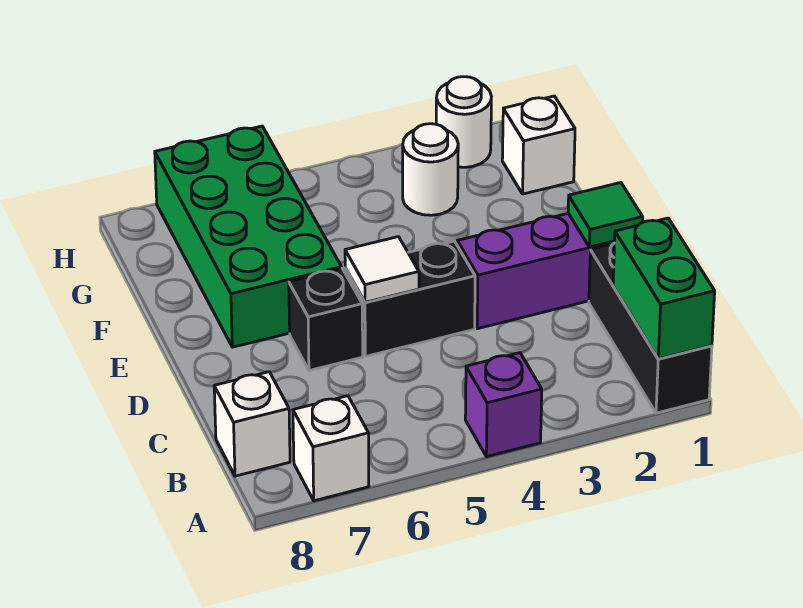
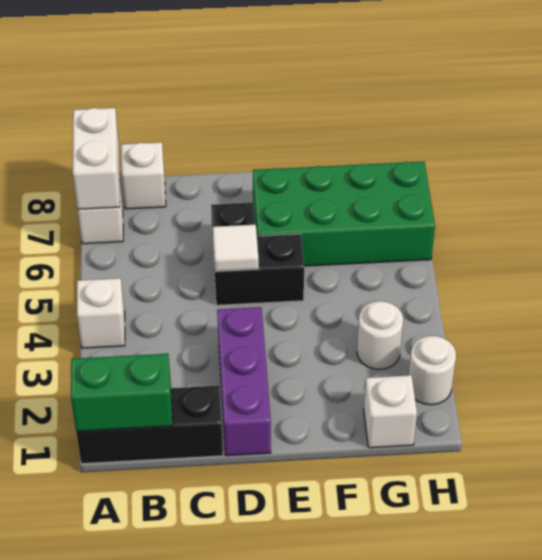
purple brick A4 level 1 -> white brick A4 level 1
none -> white brick A7:A8 level 2
green tile D1 level 2 -> none
black brick D4:D5 level 1 -> black brick D5:E5 level 1

